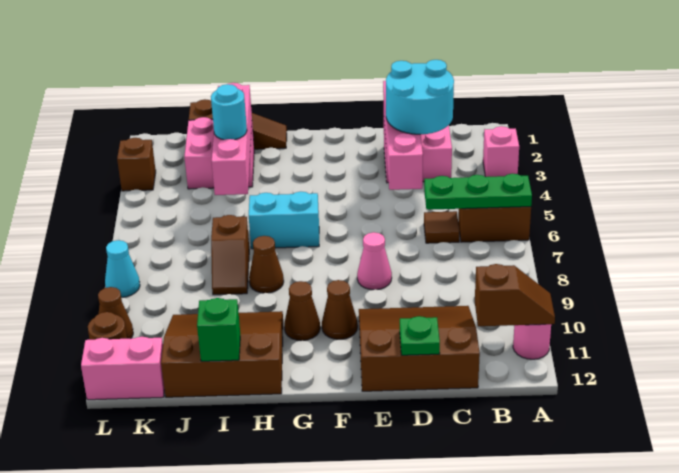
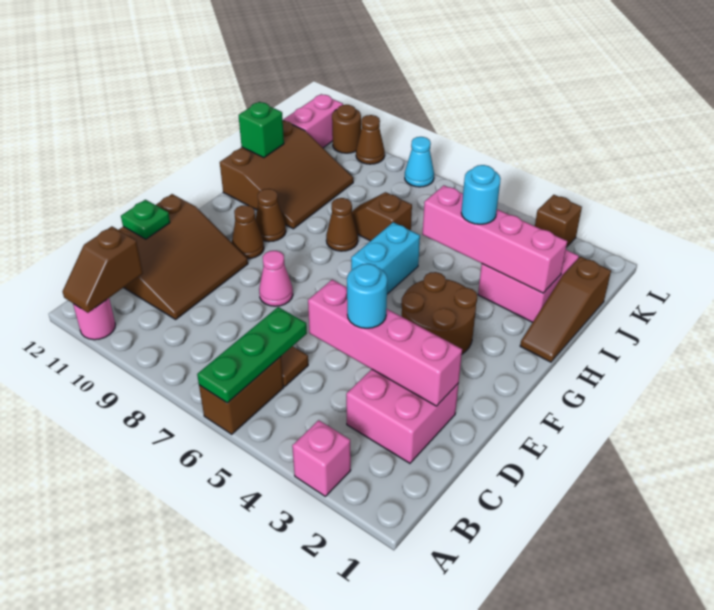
cyan round brick C3:D4 level 3 -> cyan round brick D4 level 3
none -> brown round brick F3:G4 level 1

